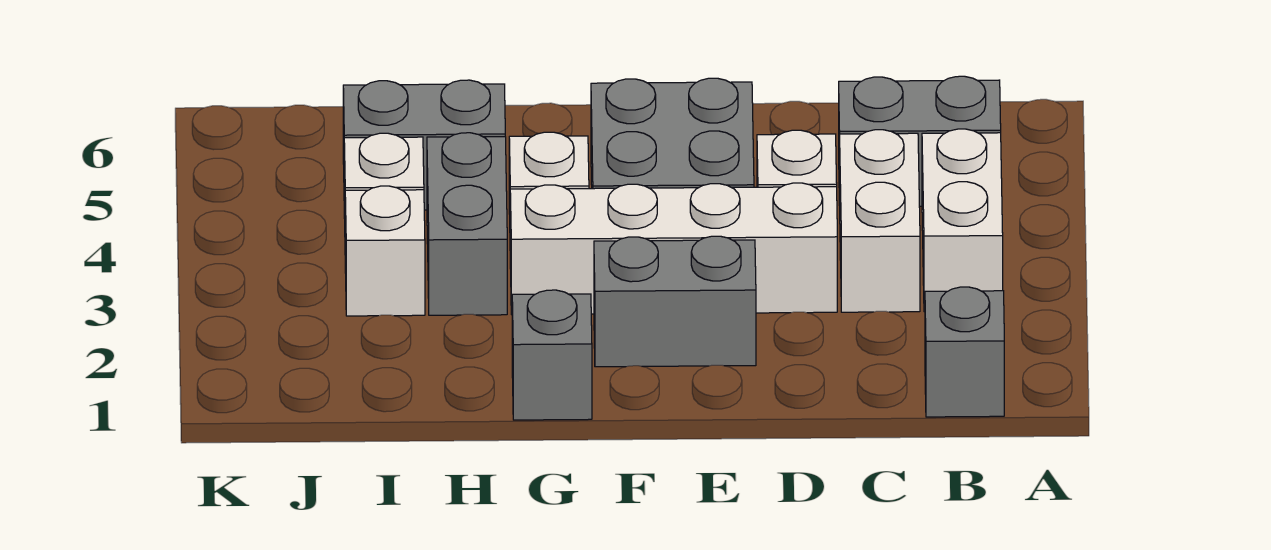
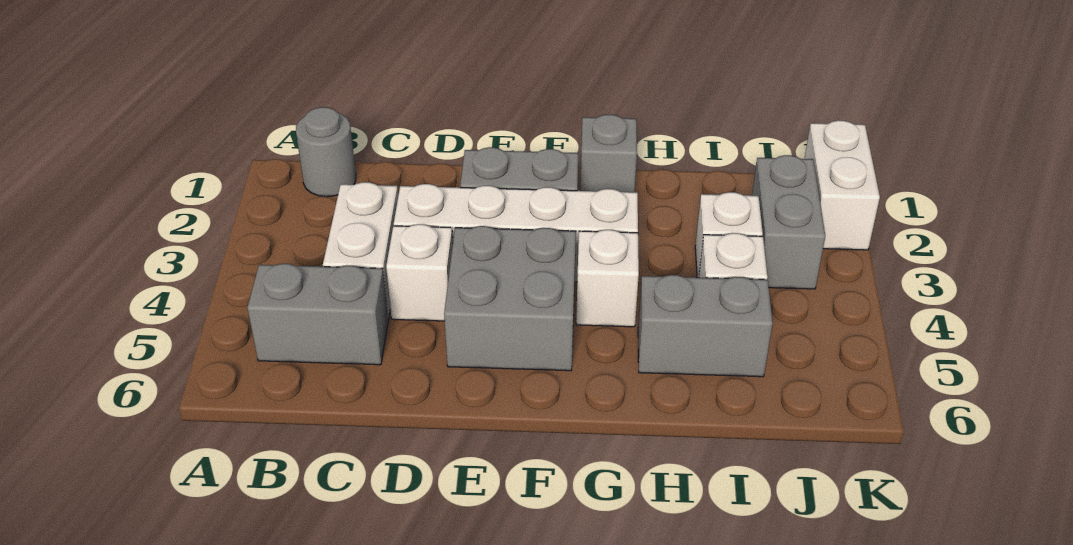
grey brick B1 level 1 -> grey round brick B1 level 1
white brick B3:B4 level 1 -> white brick K1:K2 level 1
grey brick H3:H4 level 1 -> grey brick J2:J3 level 1

